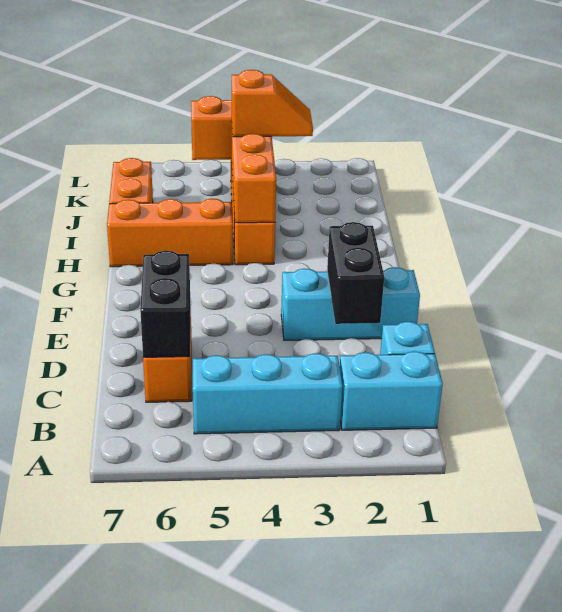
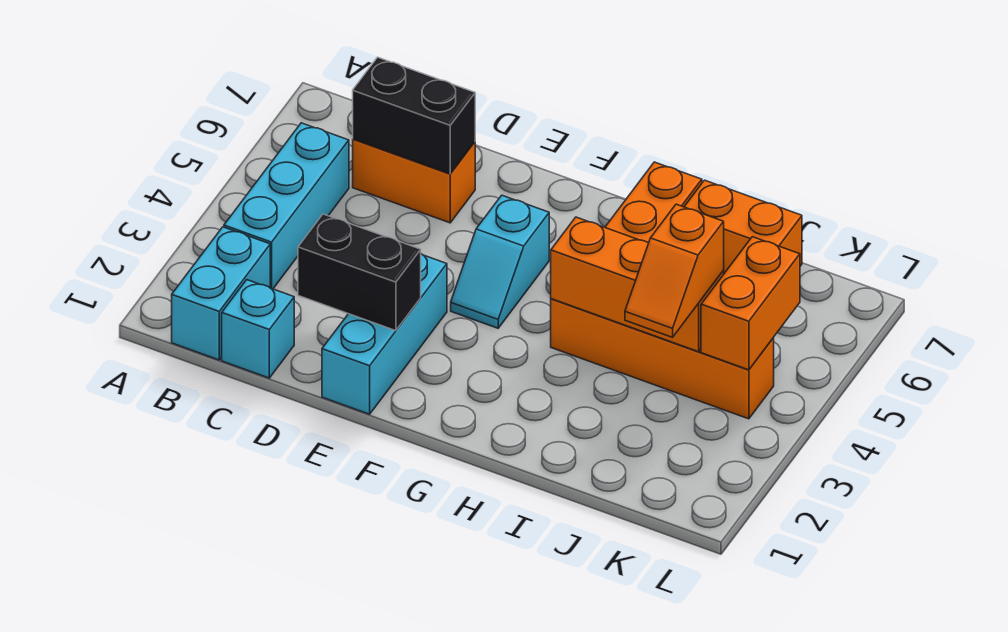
none -> cyan slope F4:F5 level 1 top 5

